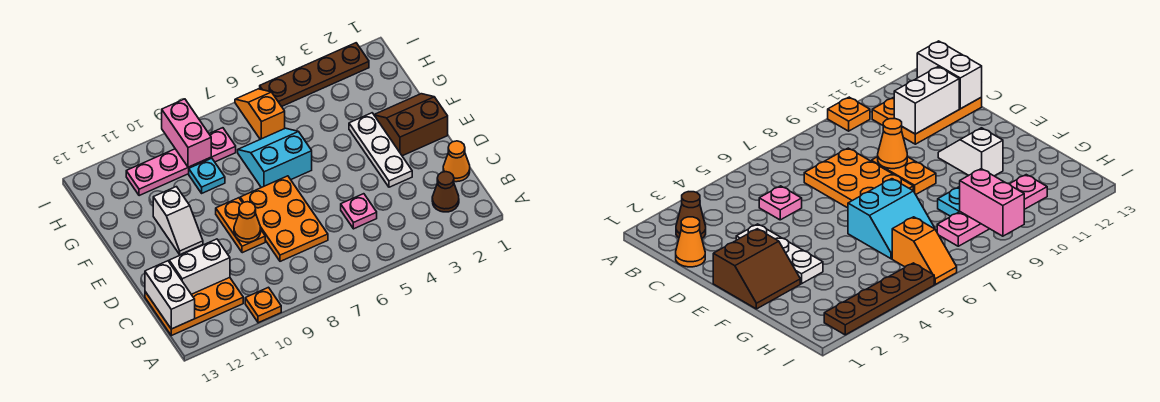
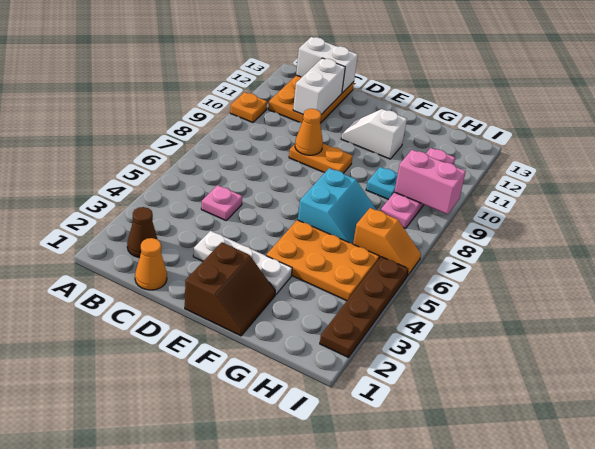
orange plate C7:E8 level 1 -> orange plate F4:H5 level 1

